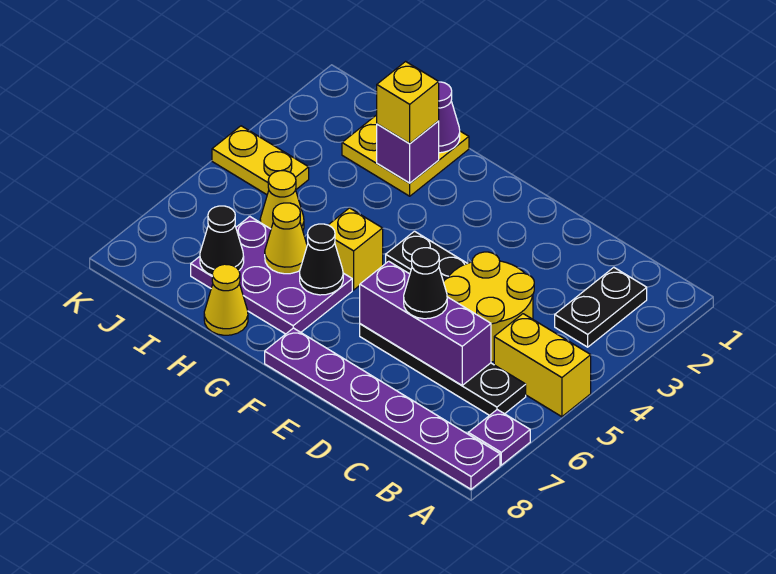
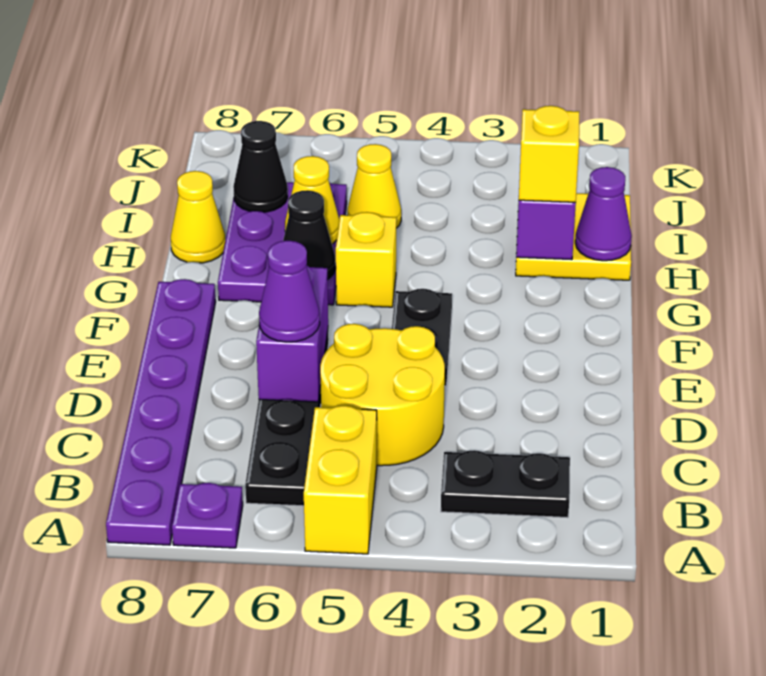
purple brick C6:E6 level 2 -> purple brick D6:E6 level 2
black cone D6 level 3 -> purple cone D6 level 3
yellow plate J4:K4 level 1 -> none

